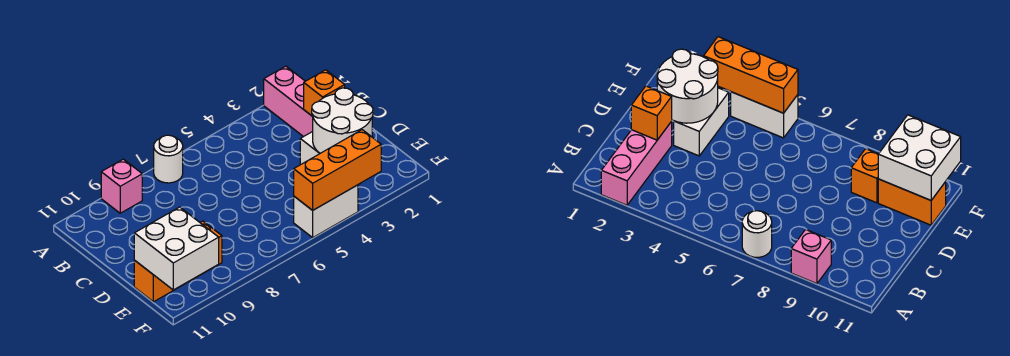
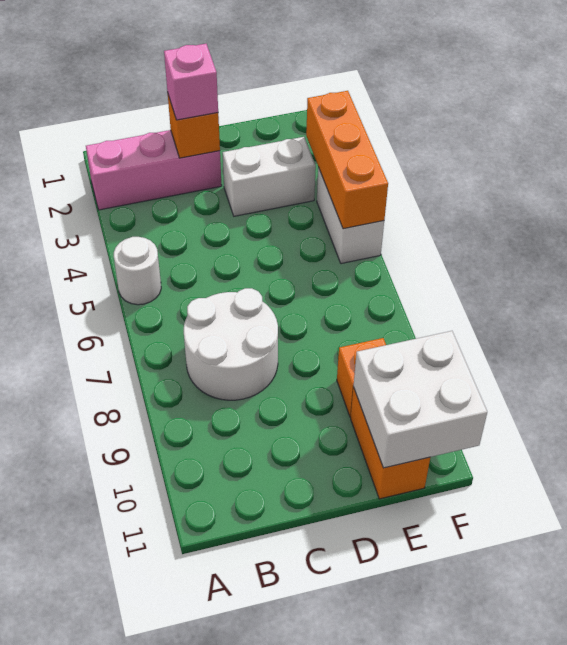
white round brick A7 level 1 -> white round brick A5 level 1
pink brick A9 level 1 -> pink brick C2 level 3
white round brick D2:E3 level 2 -> white round brick B7:C8 level 1

